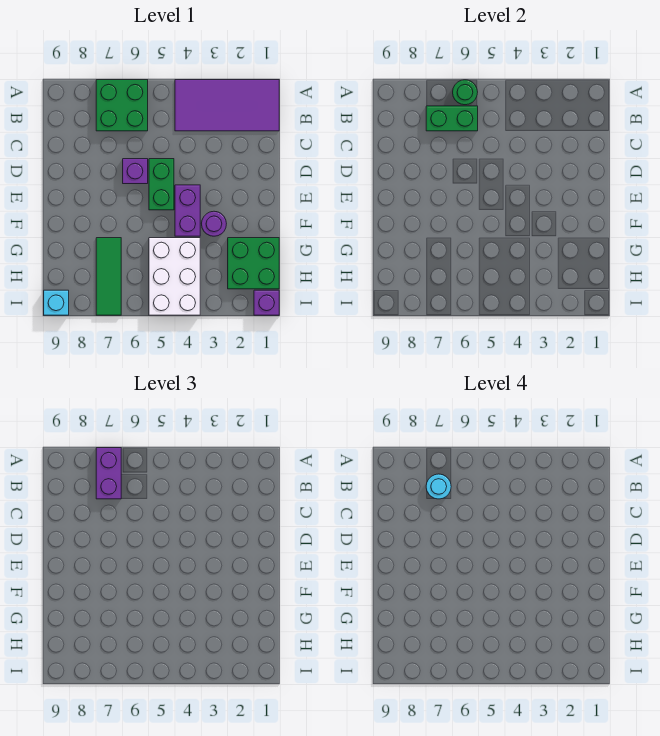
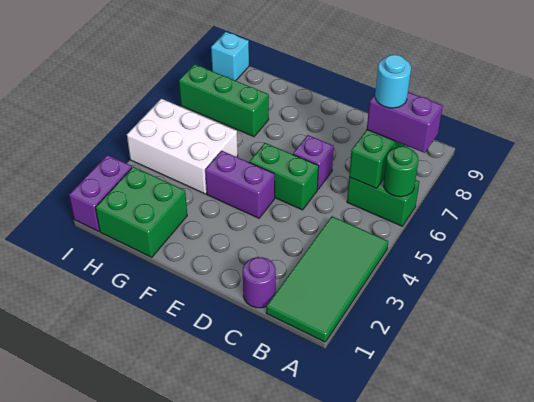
purple tile A1:B4 level 1 -> green tile A1:B4 level 1
green brick A6:B7 level 1 -> green brick A6:B6 level 1
purple round brick F3 level 1 -> purple round brick C1 level 1
green tile G7:I7 level 1 -> green brick G7:I7 level 1
purple brick I1 level 1 -> purple brick I1:I2 level 1

